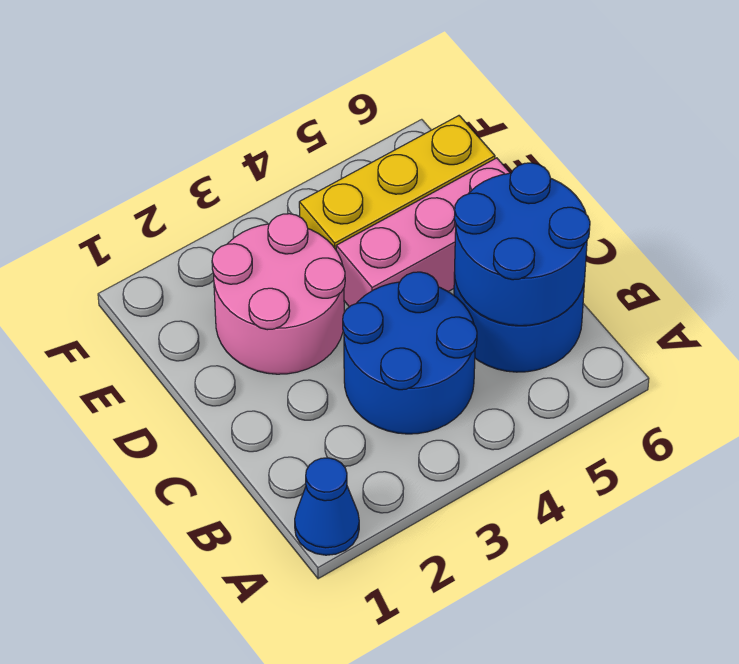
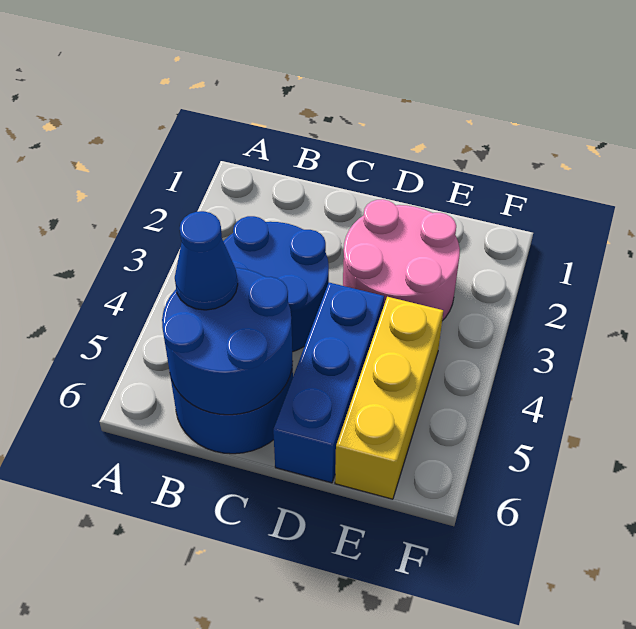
blue cone A1 level 1 -> blue cone B5 level 3
pink brick D4:D6 level 1 -> blue brick D4:D6 level 1

